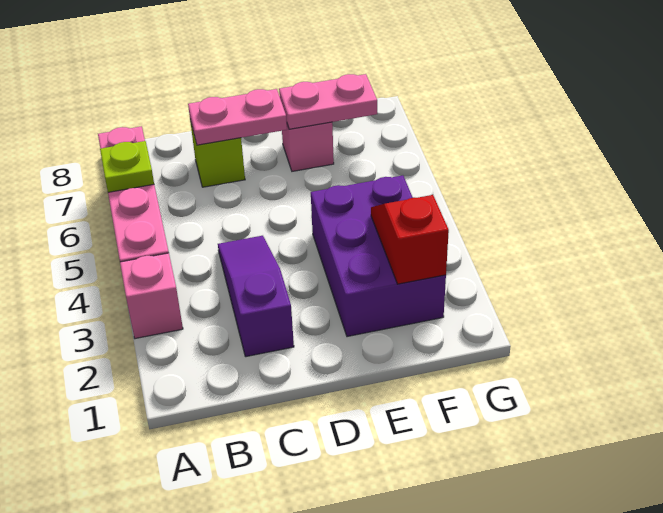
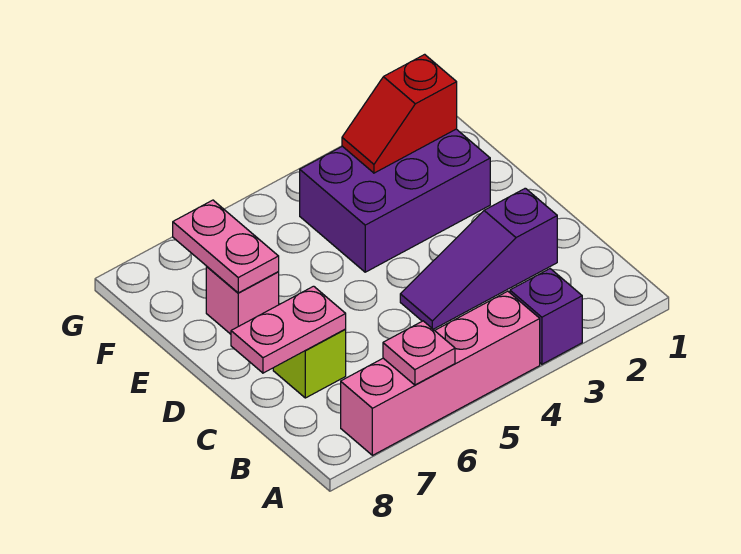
pink brick A3 level 1 -> purple brick A3 level 1
lime plate A6 level 2 -> pink plate A6 level 2
pink plate C7:D7 level 2 -> pink plate C7:C8 level 2

